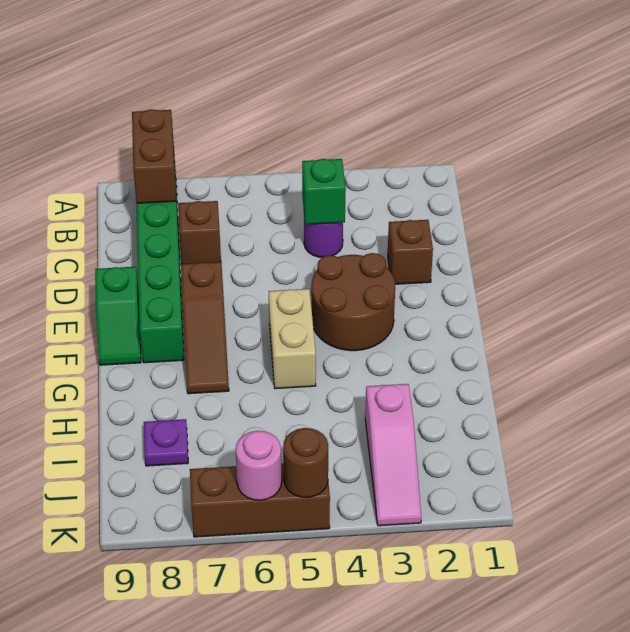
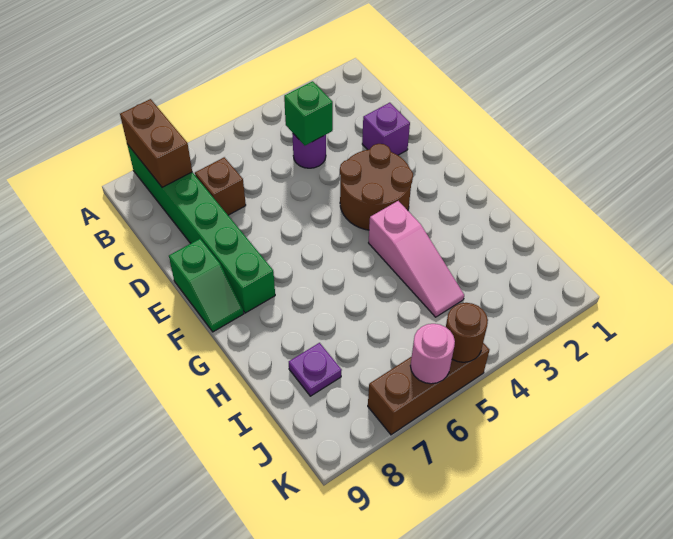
brown brick D2 level 1 -> purple brick D2 level 1
brown slope E7:G7 level 1 top E -> none
tan brick F5:G5 level 1 -> none
pink slope I3:K3 level 1 top I -> pink slope G4:I4 level 1 top G

